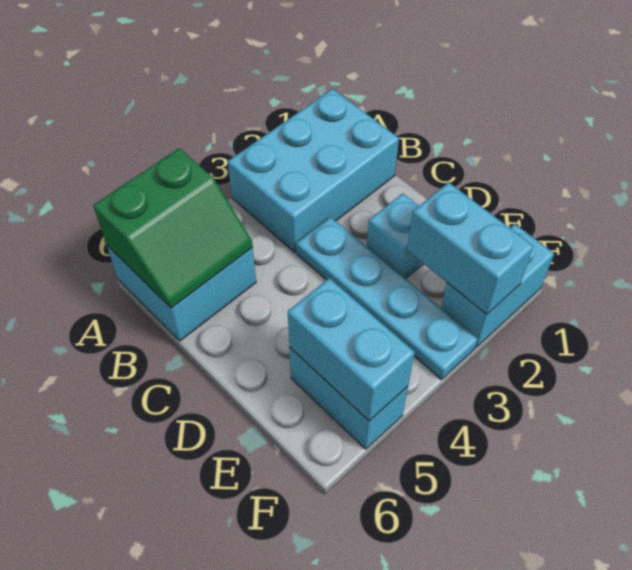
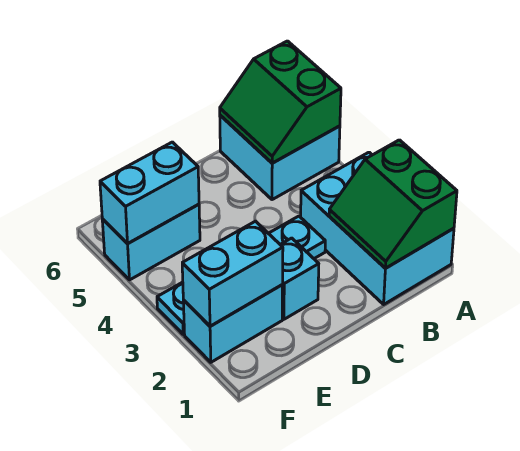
none -> green slope A1:B2 level 2 top A
cyan brick F1:F2 level 1 -> cyan brick E2:F2 level 1

